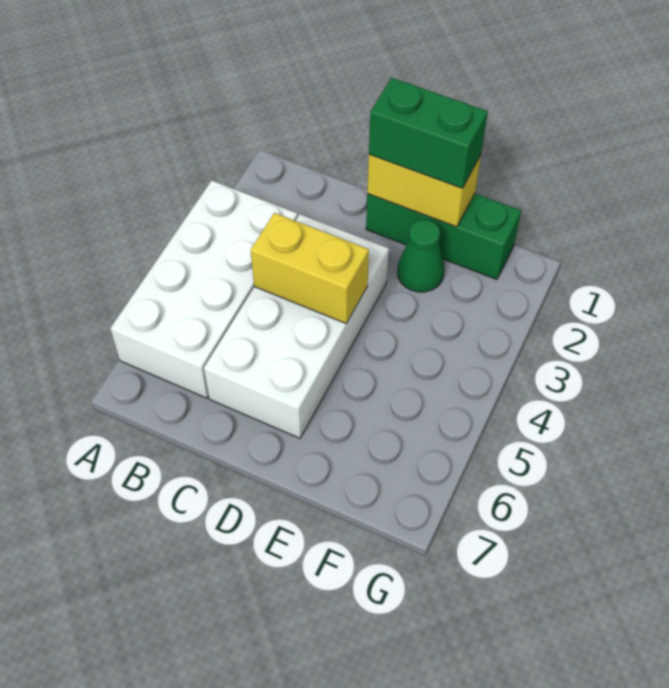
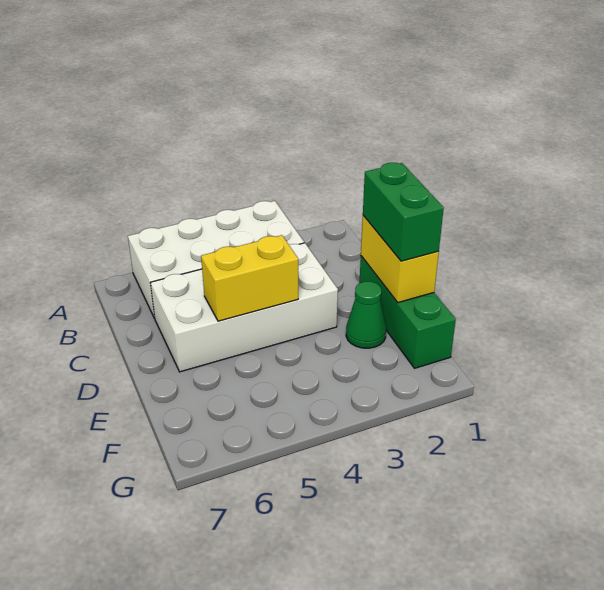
yellow brick C4:D4 level 2 -> yellow brick D4:D5 level 2

